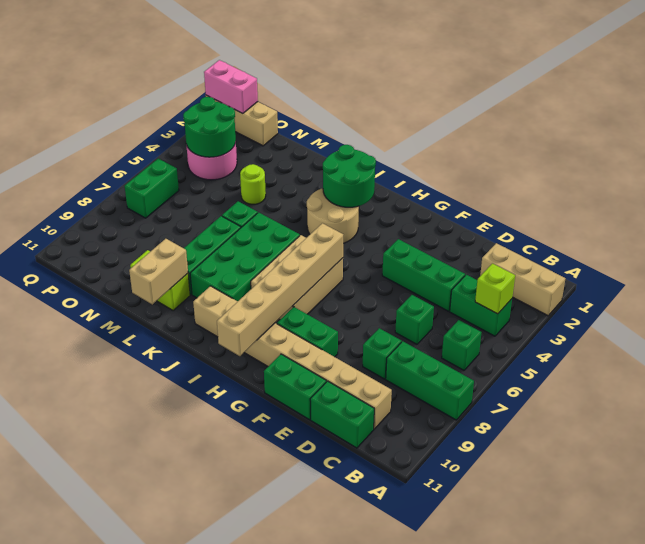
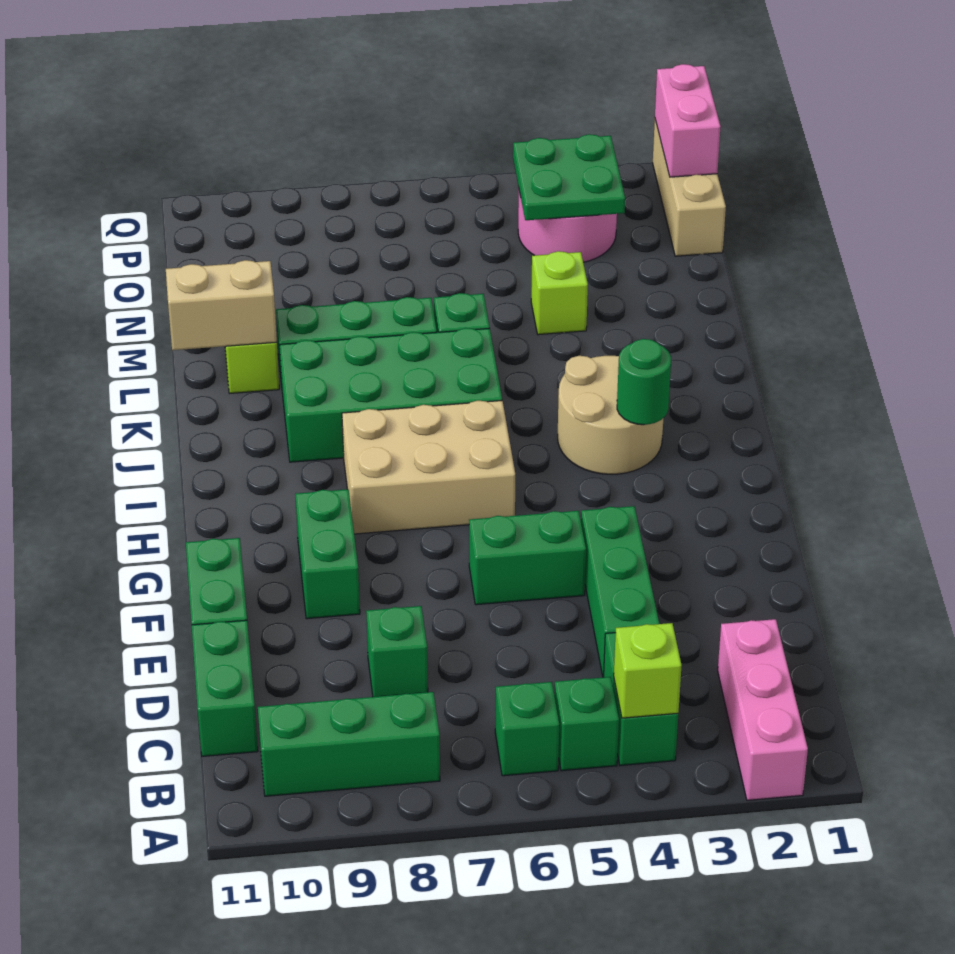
tan brick A2:C2 level 1 -> pink brick A2:C2 level 1
green brick A8:C8 level 1 -> green brick B8:B10 level 1
tan brick C10:J10 level 1 -> none
green brick D6 level 1 -> green brick B5 level 1
tan brick H6:H11 level 2 -> none
green round brick I2:J3 level 2 -> green round brick I3 level 2
lime round brick M4 level 1 -> lime brick M4 level 1
green round brick O3:P4 level 2 -> green plate O3:P4 level 2
green brick P6:P7 level 1 -> green brick F5:F6 level 1

